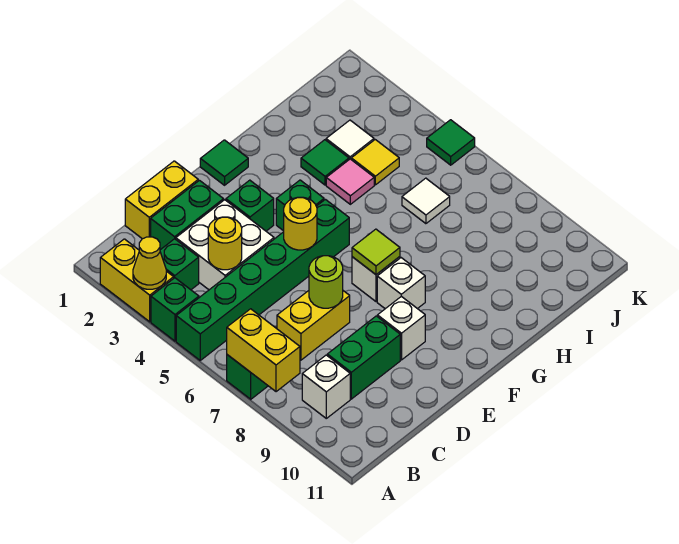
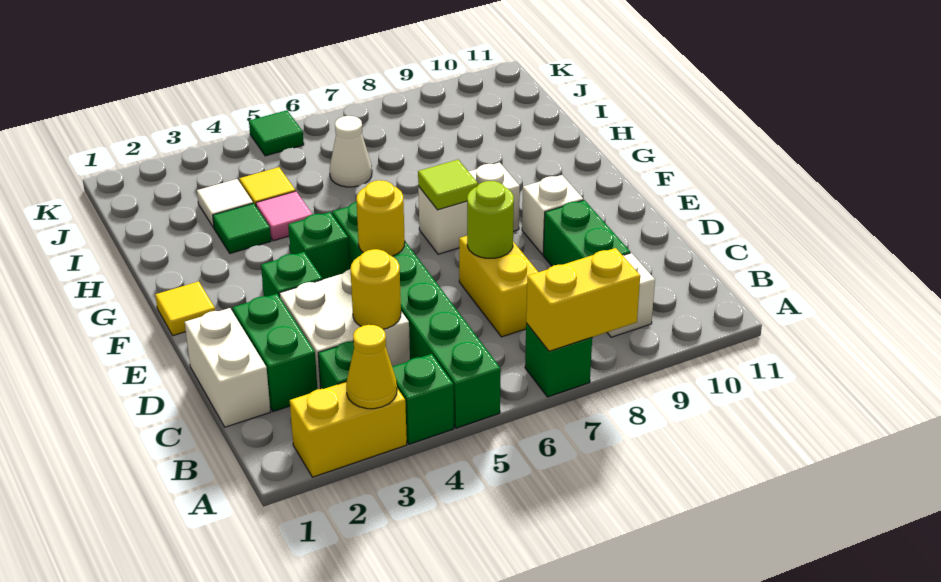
yellow brick C1:D1 level 1 -> white brick C1:D1 level 1
green tile F1 level 1 -> yellow tile F1 level 1
white tile I6 level 1 -> white cone I6 level 1

